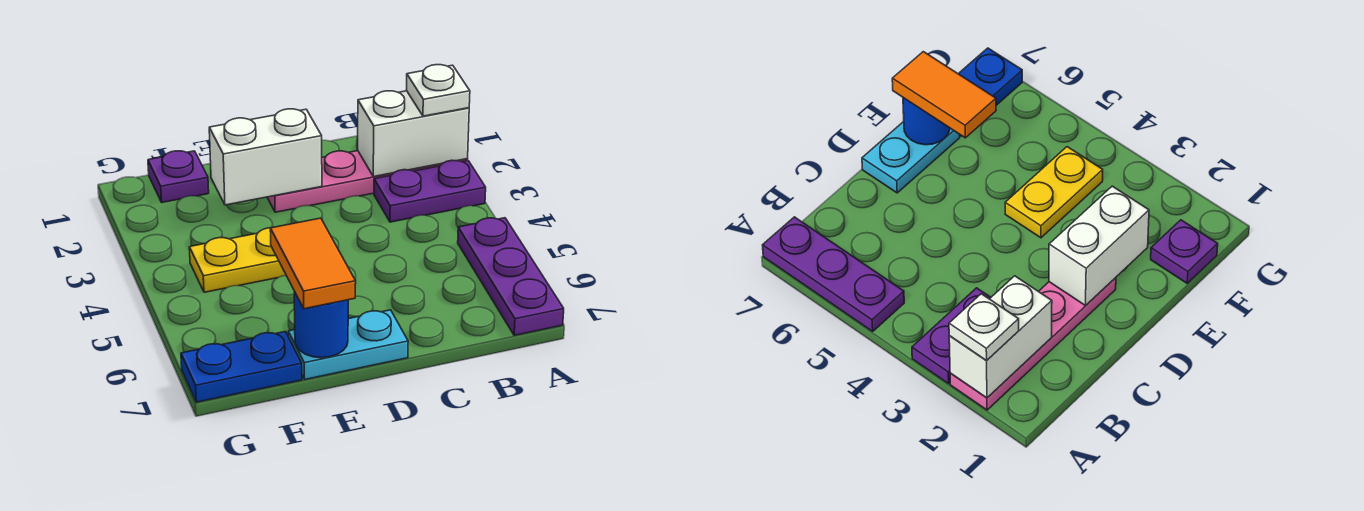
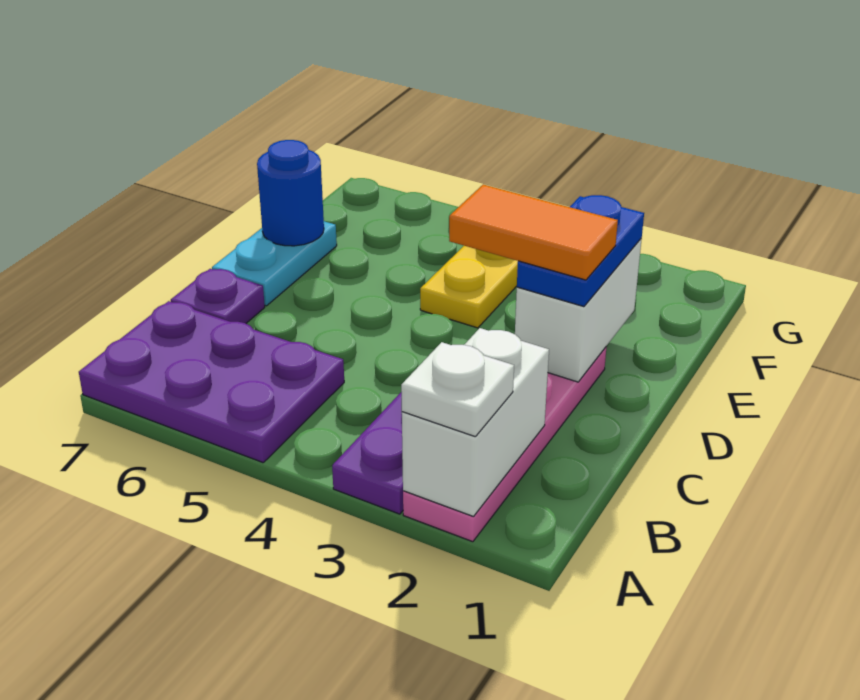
purple plate A5:A7 level 1 -> purple plate A5:B7 level 1
orange tile E6:E7 level 3 -> orange tile D2:D3 level 4
purple plate F1 level 1 -> purple plate C7 level 1
blue plate F7:G7 level 1 -> blue plate D2:E2 level 3

